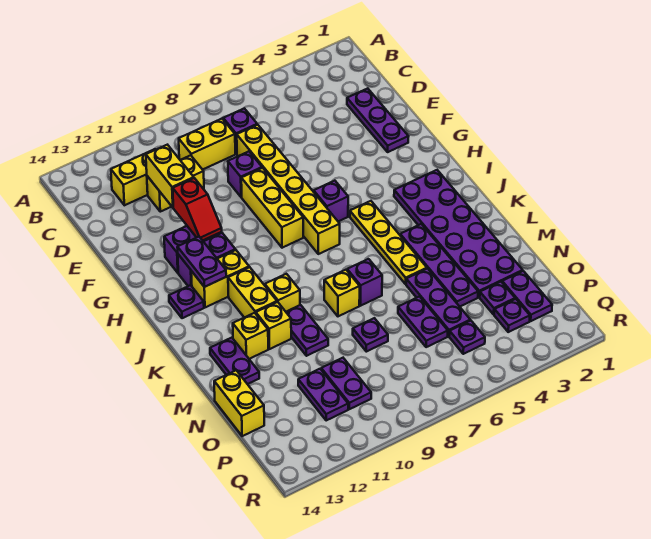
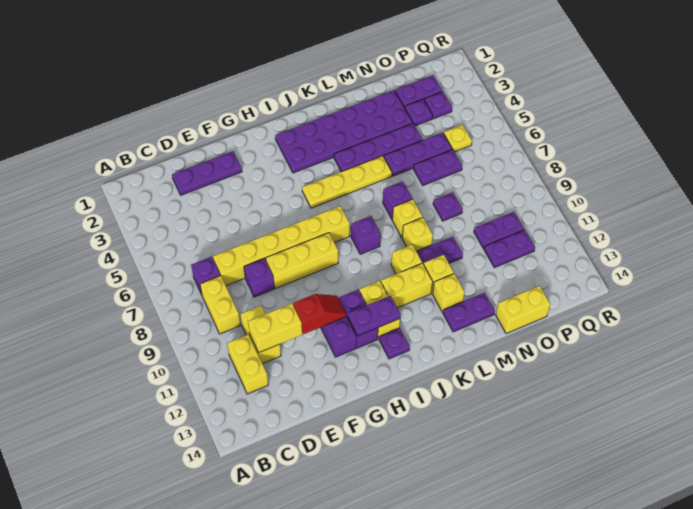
purple brick H6 level 1 -> purple brick J8 level 1
none -> yellow brick L9 level 1
purple plate P5 level 1 -> yellow plate P5 level 1

